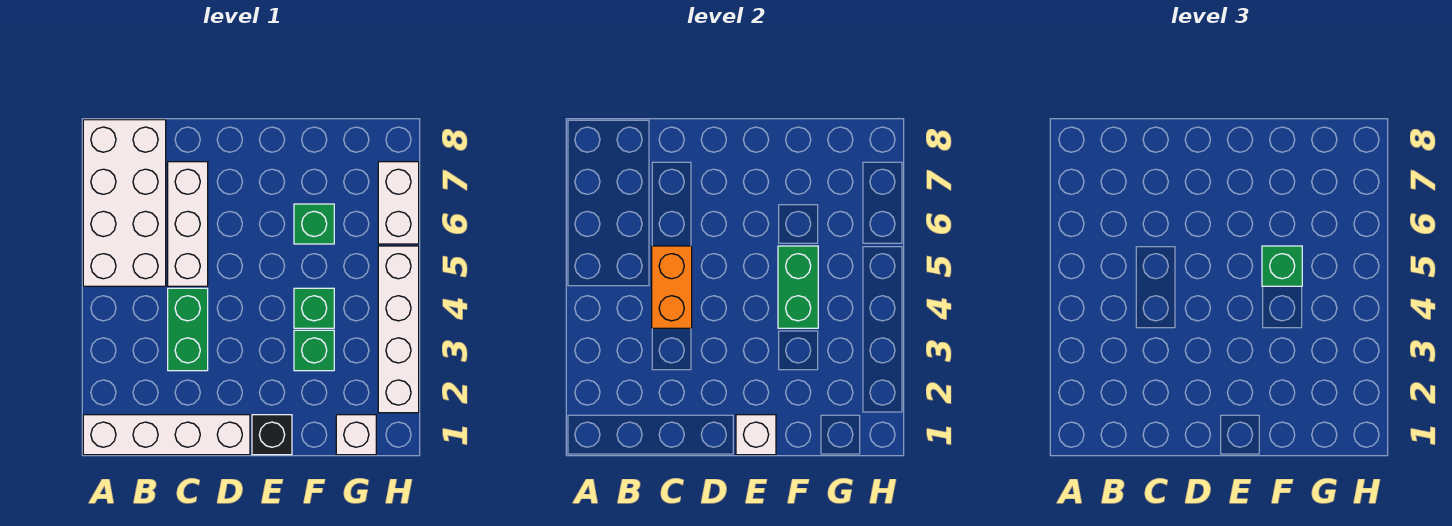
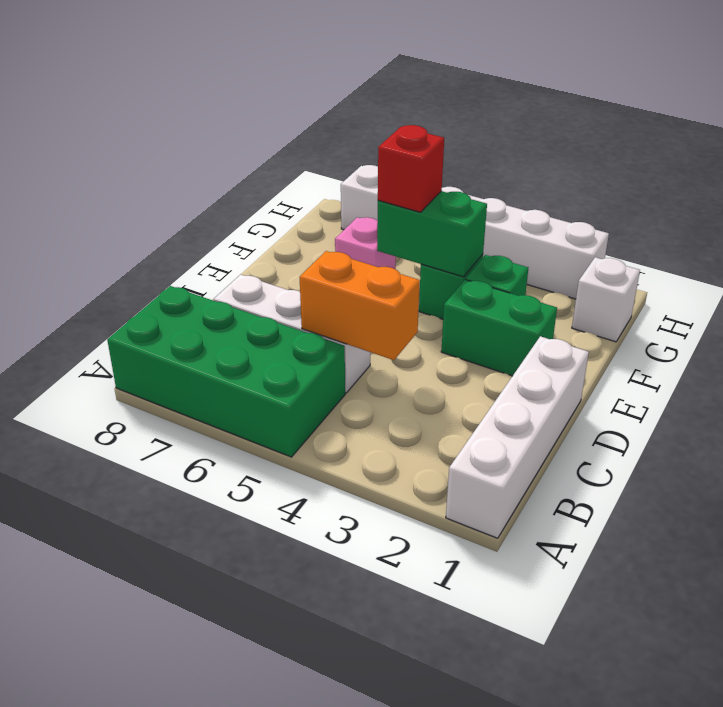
white brick A5:B8 level 1 -> green brick A5:B8 level 1
green brick C3:C4 level 1 -> green brick E2:E3 level 1
black brick E1 level 1 -> none
white brick E1 level 2 -> none
green brick F5 level 3 -> red brick F5 level 3
green brick F6 level 1 -> pink brick F6 level 1

